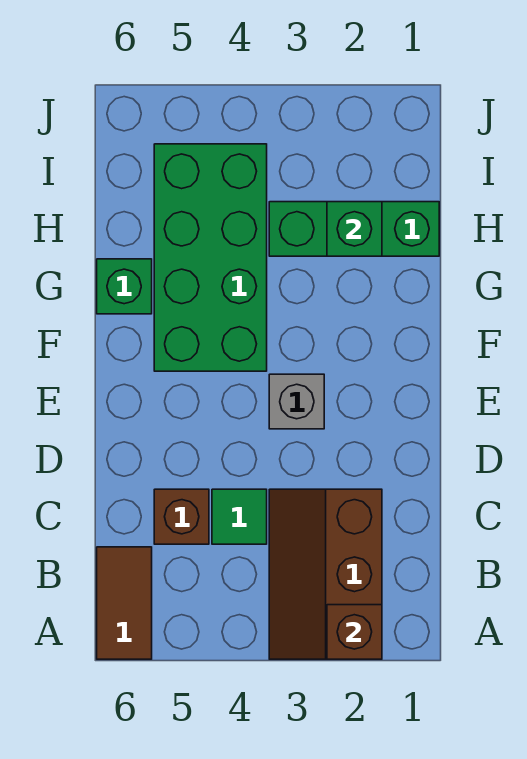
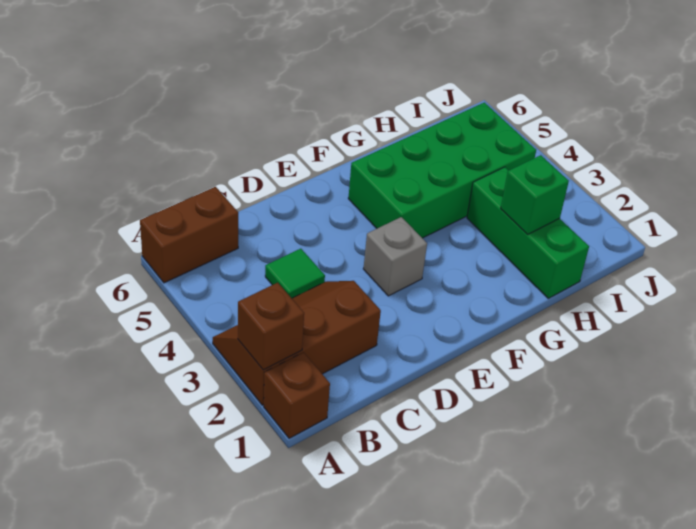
brown tile A6:B6 level 1 -> brown brick A6:B6 level 1
brown brick C5 level 1 -> brown brick A1 level 1
green brick G6 level 1 -> none

